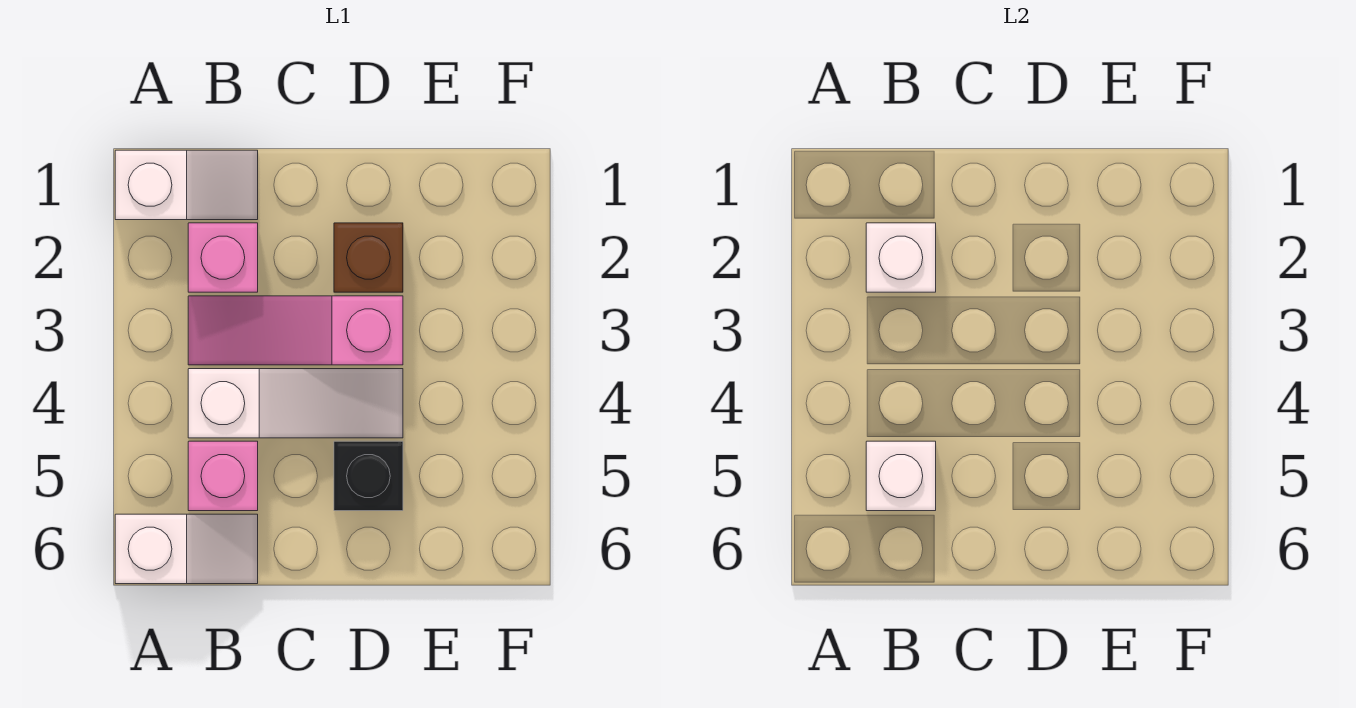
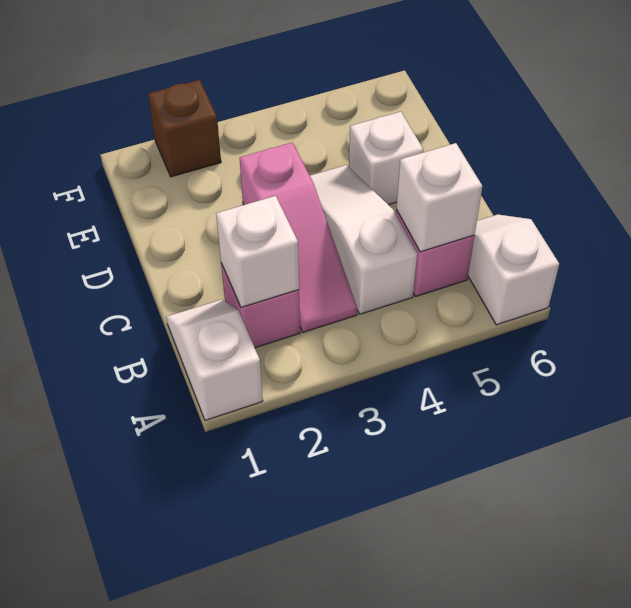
brown brick D2 level 1 -> brown brick F2 level 1
black brick D5 level 1 -> white brick D5 level 1

